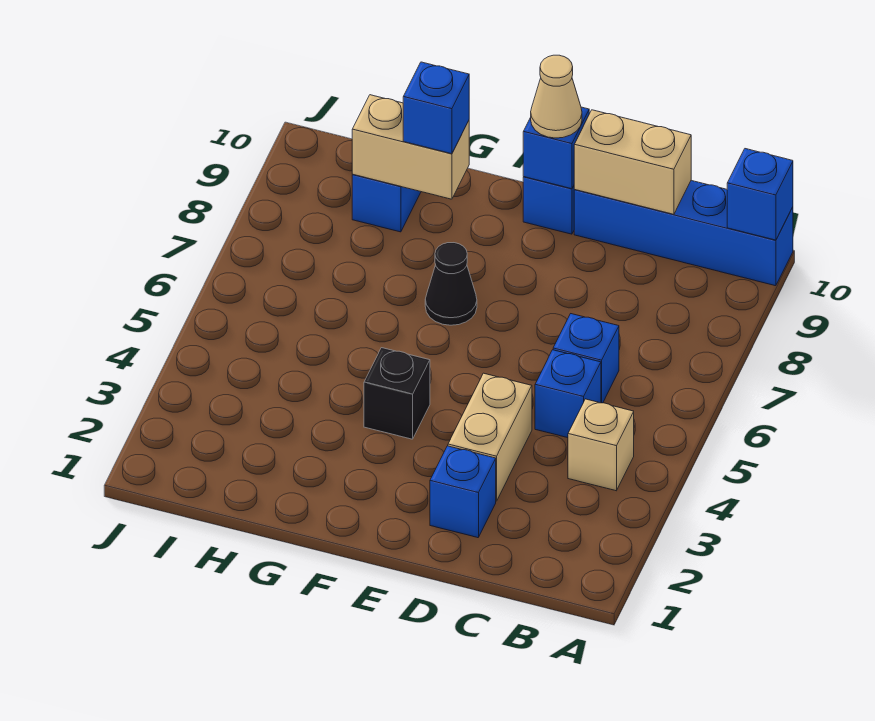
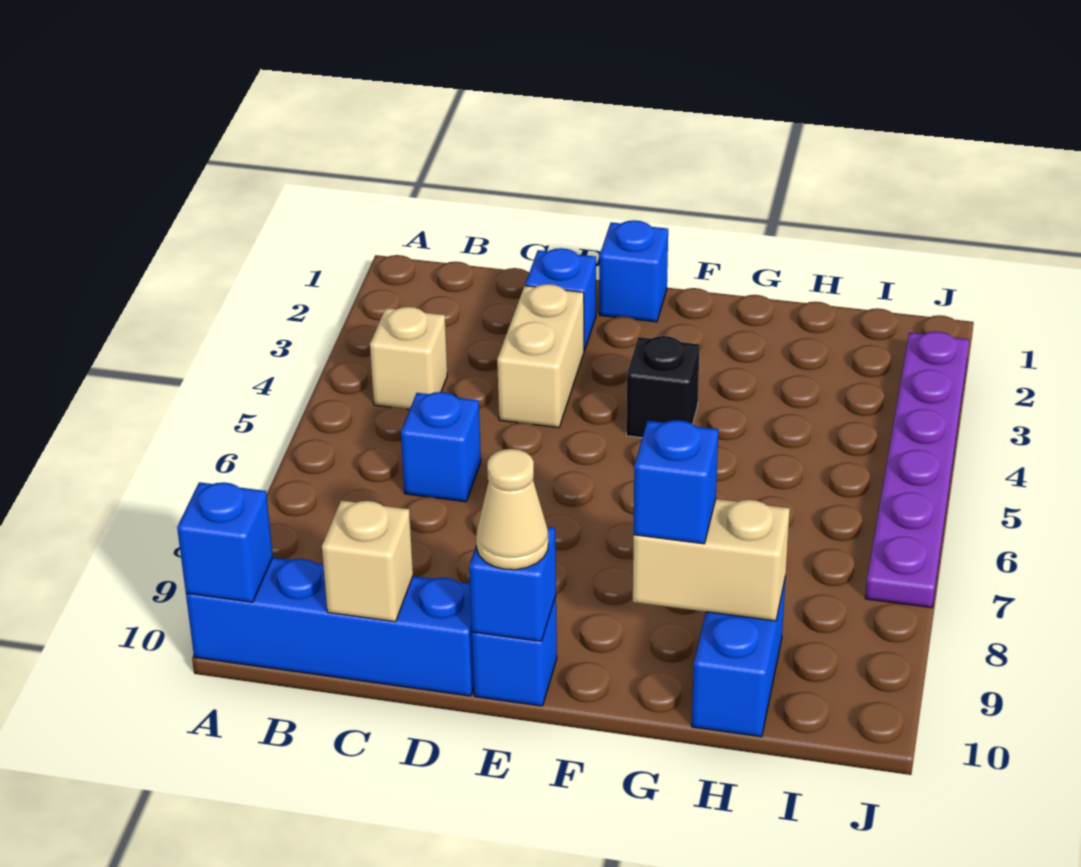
blue brick C5 level 1 -> blue brick E1 level 1
tan brick C10:D10 level 2 -> tan brick C10 level 2
black cone F7 level 1 -> none
none -> purple plate J2:J7 level 1

